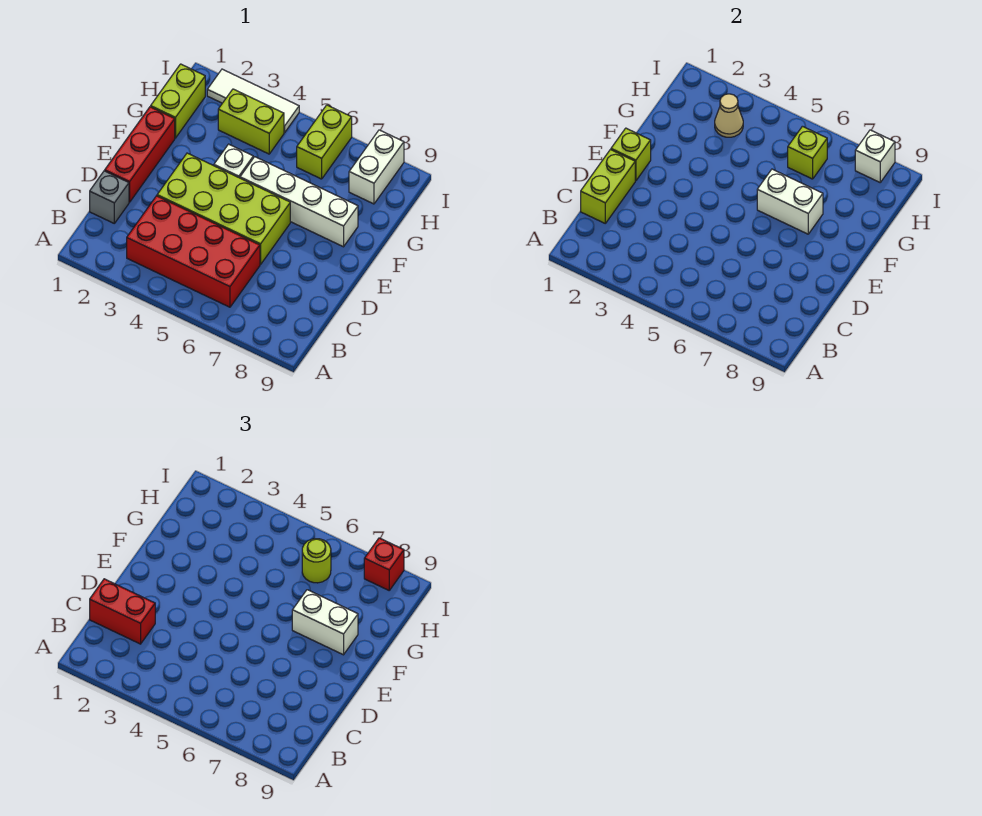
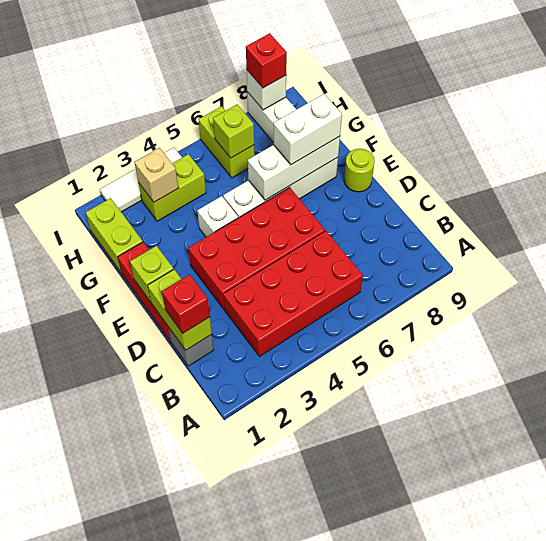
red brick C1:C2 level 3 -> red brick C1 level 3
lime brick D3:E6 level 1 -> red brick D3:E6 level 1
white brick F6:F7 level 2 -> white brick F6:F8 level 2
tan cone H3 level 2 -> tan brick H3 level 2
lime round brick H6 level 3 -> lime round brick E9 level 1

